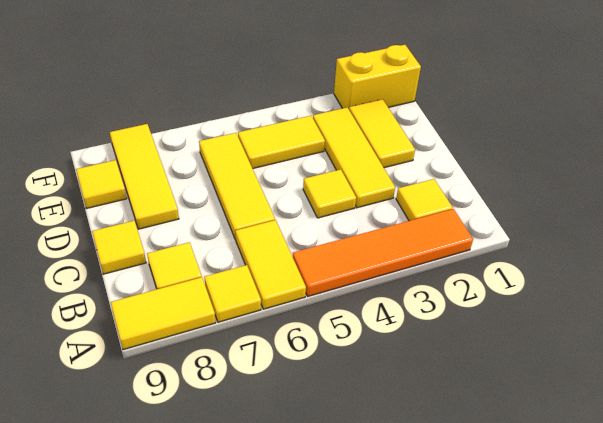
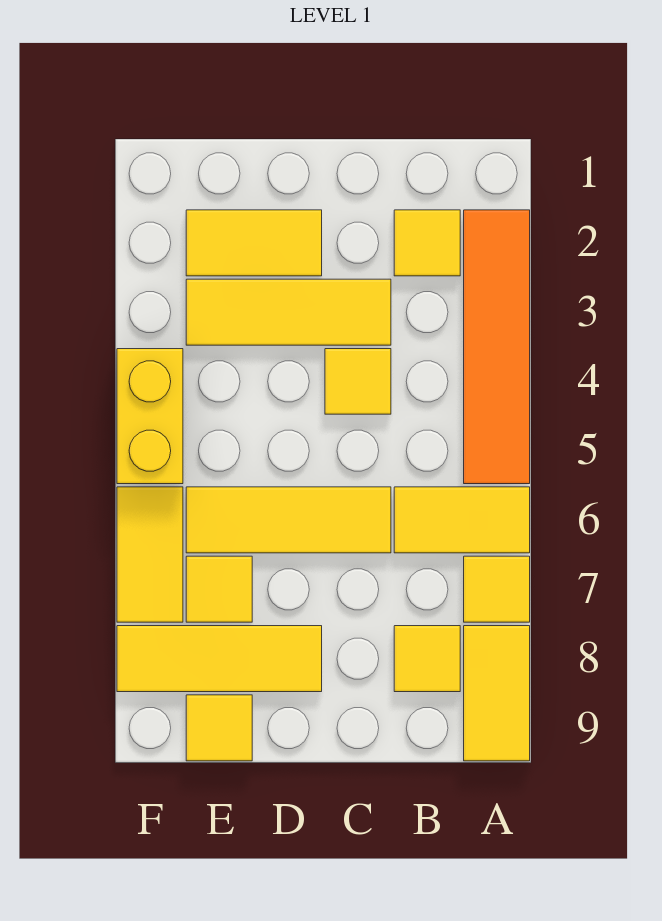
yellow tile C9 level 1 -> yellow tile E7 level 1
yellow tile E4:E5 level 1 -> yellow tile F6:F7 level 1
yellow brick F1:F2 level 1 -> yellow brick F4:F5 level 1

